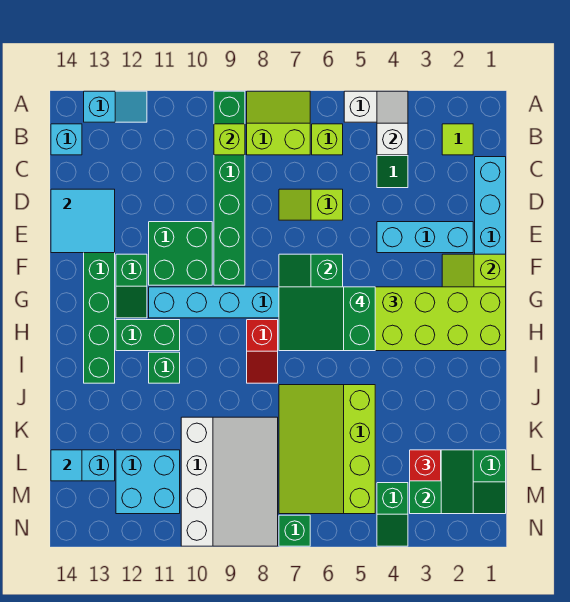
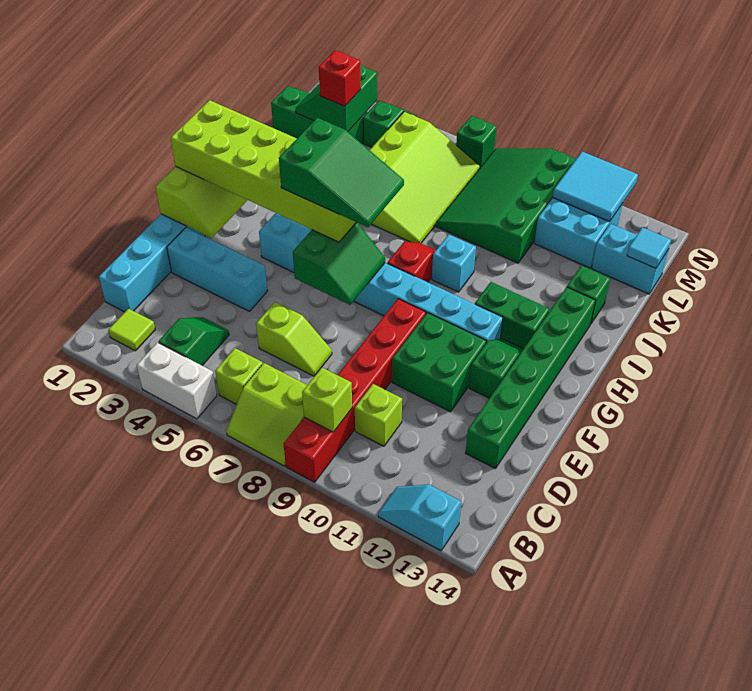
white slope A4:B4 level 2 top B -> none
green brick A9:F9 level 1 -> red brick A9:F9 level 1
cyan brick B14 level 1 -> cyan brick I9 level 1
none -> lime brick C10 level 1
cyan tile D13:E14 level 2 -> cyan tile M11:N12 level 2
green brick I11 level 1 -> green brick J13 level 1
white slope K8:N10 level 1 top 10 -> green slope K8:N10 level 1 top 10

